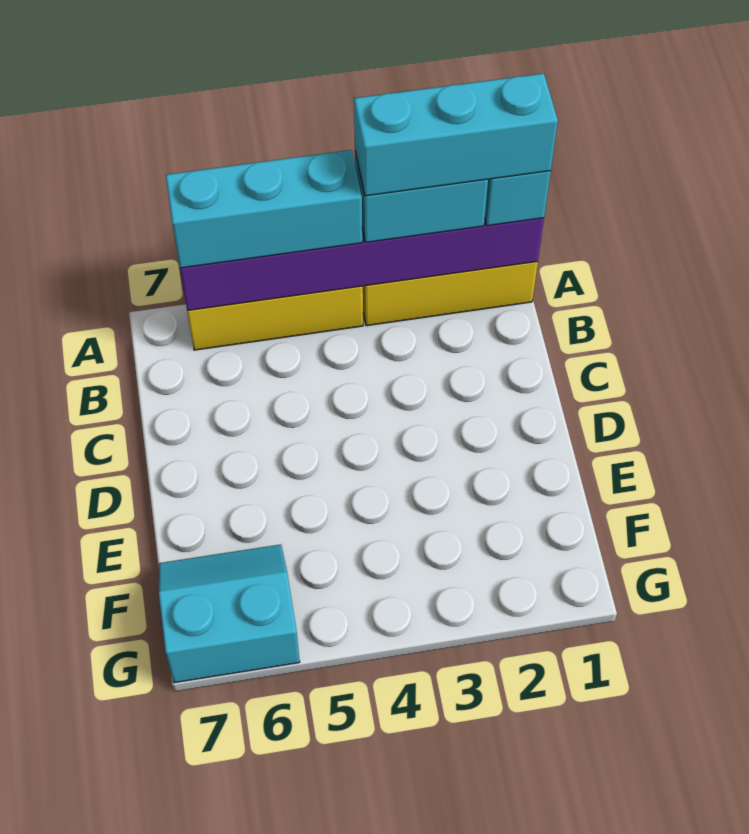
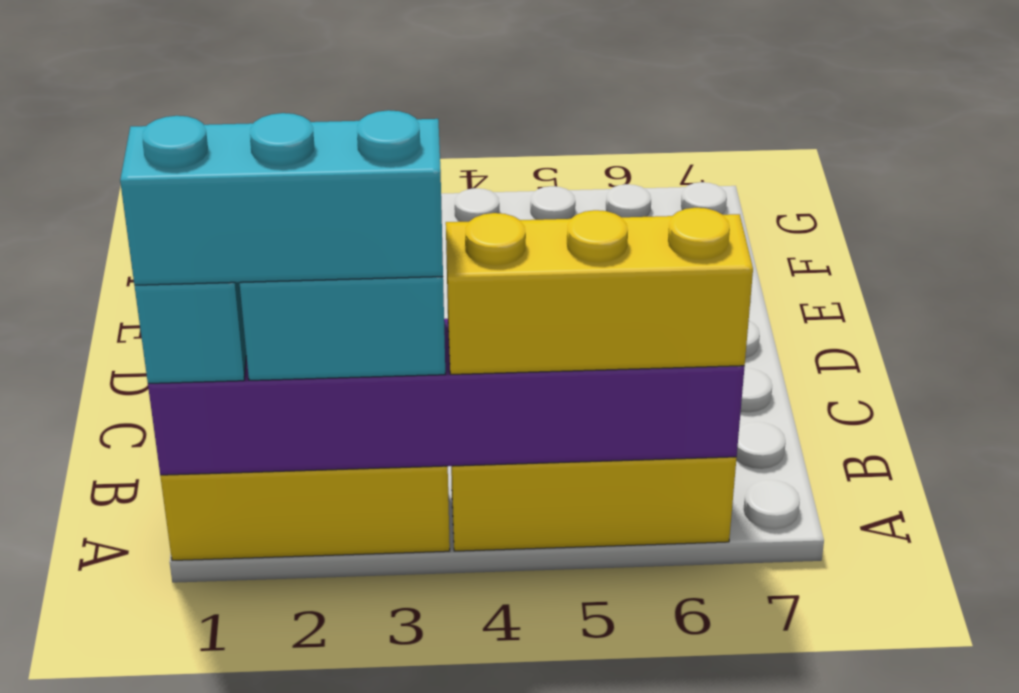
cyan brick A4:A6 level 3 -> yellow brick A4:A6 level 3
cyan slope F6:G7 level 1 top G -> none

